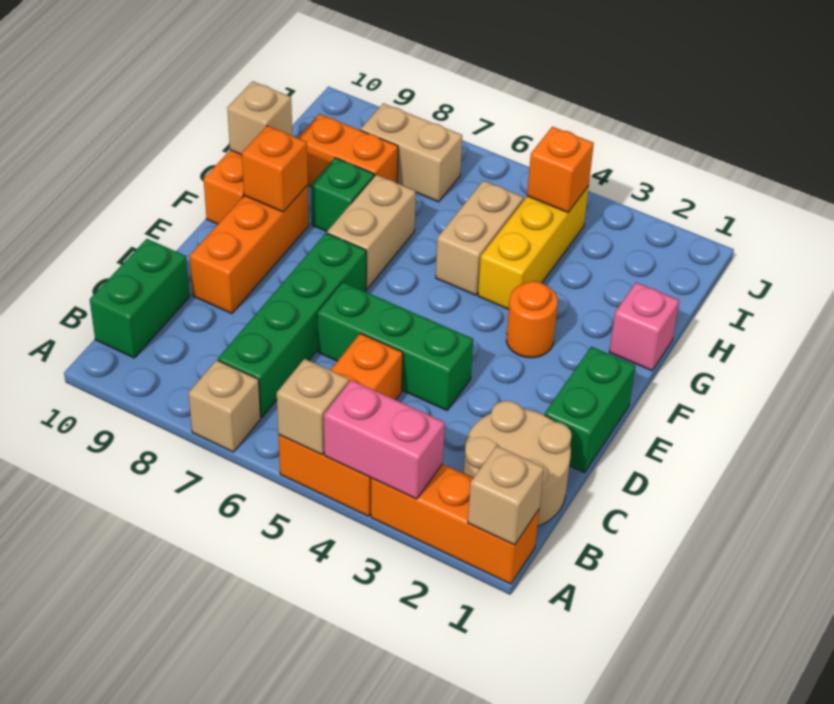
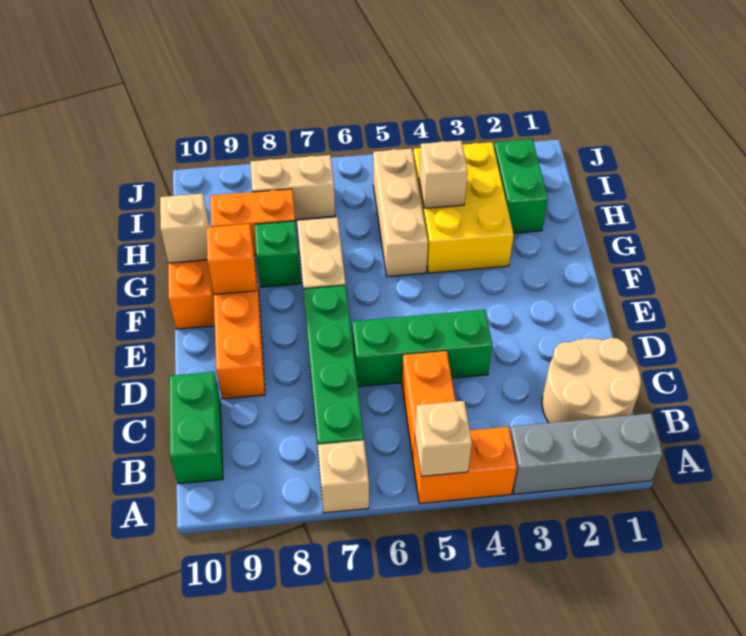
orange brick A1:A3 level 1 -> grey brick A1:A3 level 1
tan brick A1 level 2 -> tan brick H4 level 2
pink brick A3:A4 level 2 -> none
green brick D1:E1 level 1 -> green brick H2:I2 level 1
orange round brick F3 level 1 -> none
pink brick G1 level 1 -> none
yellow brick G4:I4 level 1 -> yellow brick G3:I4 level 1
tan brick G5:H5 level 1 -> tan brick G5:I5 level 1
orange brick I4 level 2 -> none

